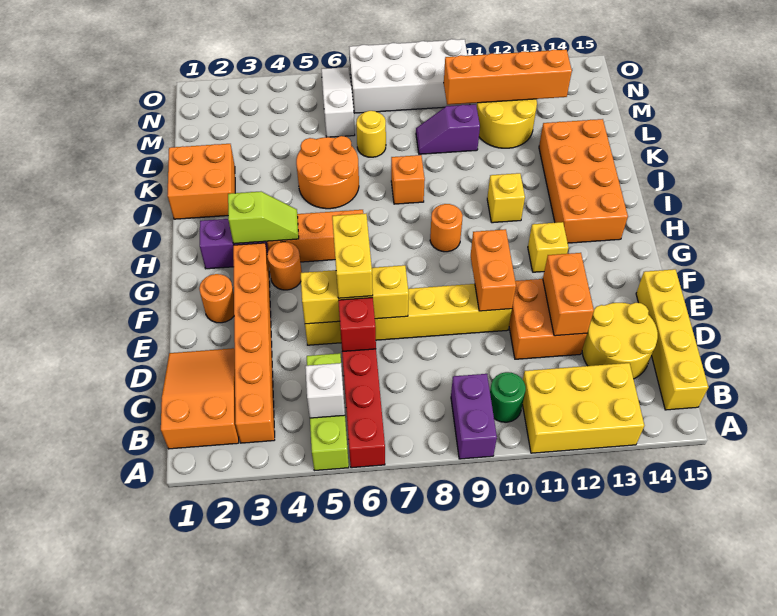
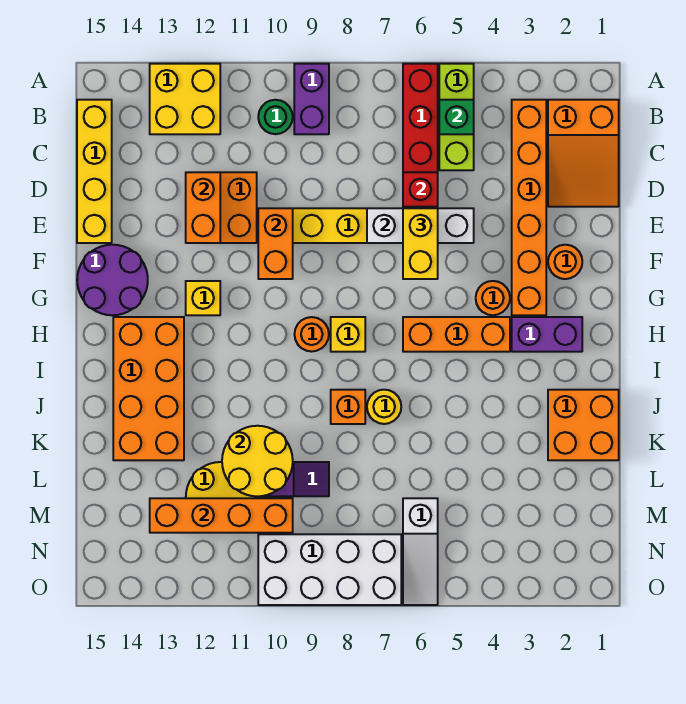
yellow brick A11:B13 level 1 -> yellow brick A12:B13 level 1
white brick B5 level 2 -> green brick B5 level 2
yellow round brick C13:D14 level 1 -> yellow round brick K10:L11 level 2
yellow brick E5:E7 level 2 -> white brick E5:E7 level 2
none -> purple round brick F14:G15 level 1
lime slope H3:H4 level 2 top 3 -> none
yellow brick I11 level 1 -> yellow brick H8 level 1
orange round brick J5:K6 level 1 -> none
yellow round brick L7 level 1 -> yellow round brick J7 level 1

